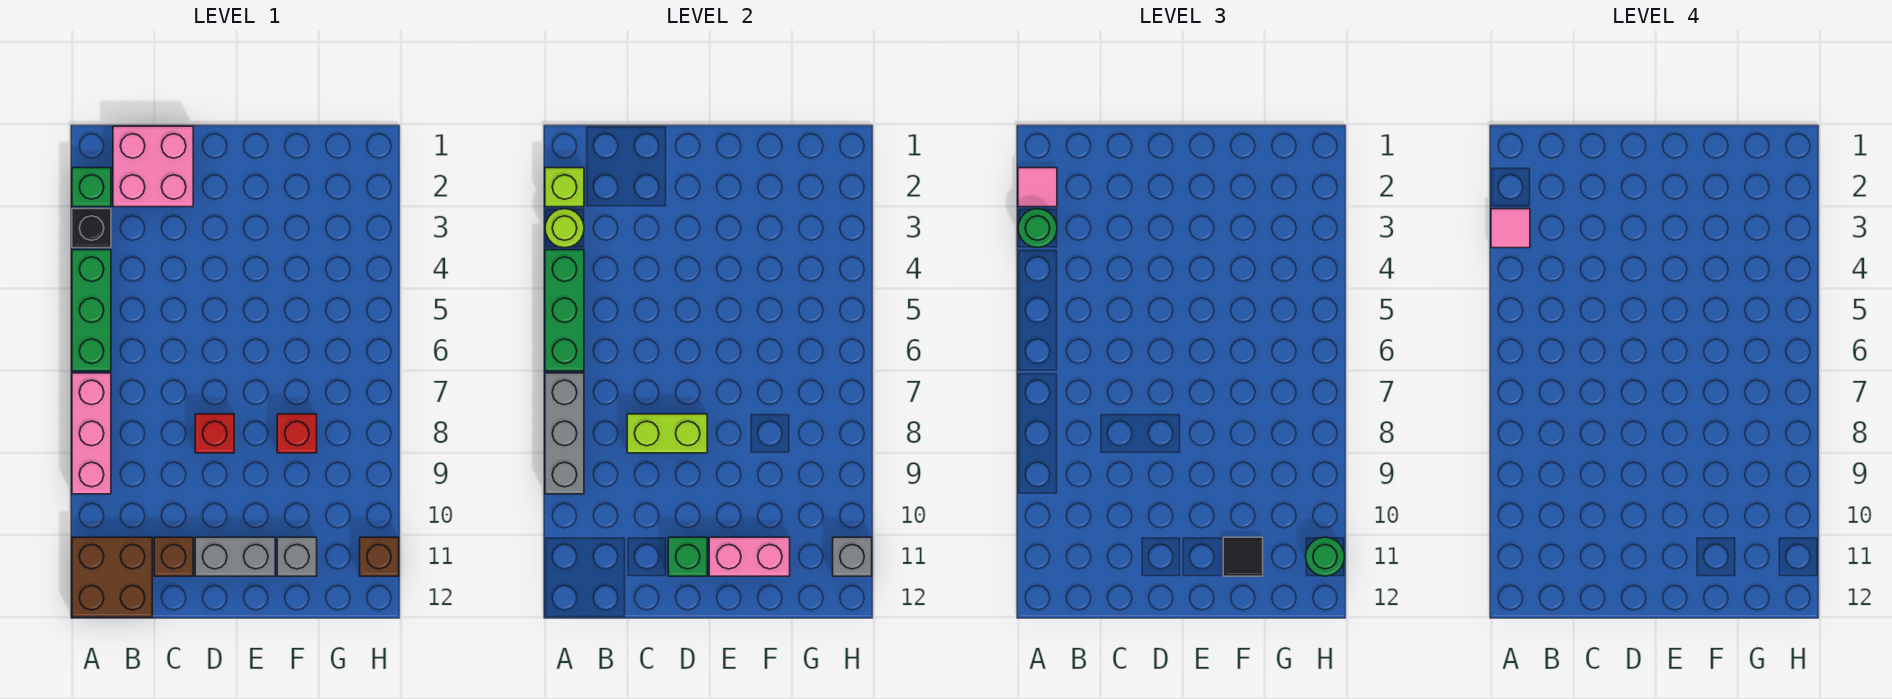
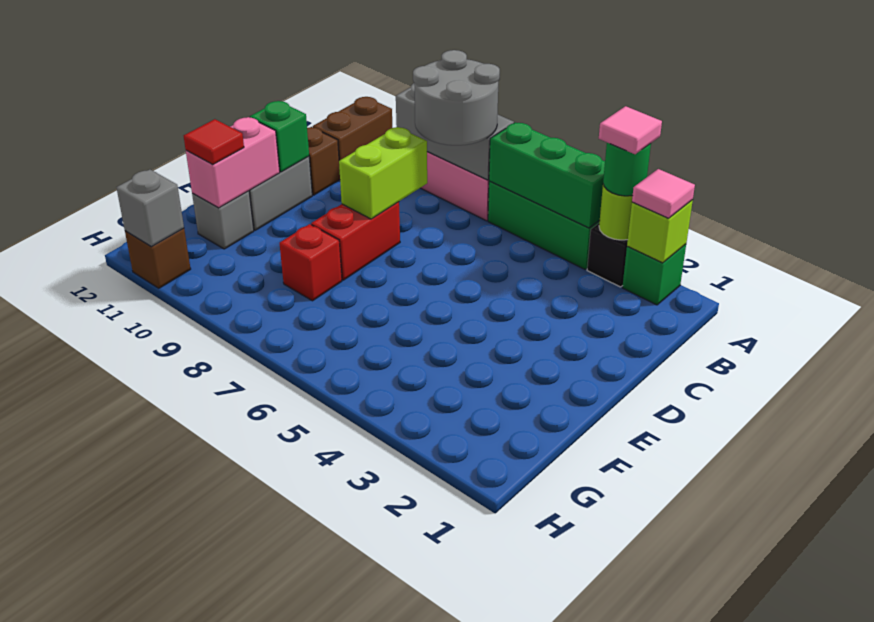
none -> grey round brick A7:B8 level 3
brown brick A11:B12 level 1 -> brown brick A11:B11 level 1
pink brick B1:C2 level 1 -> none
red brick D8 level 1 -> red brick D8:E8 level 1
black tile F11 level 3 -> red tile F11 level 3
green round brick H11 level 3 -> none

